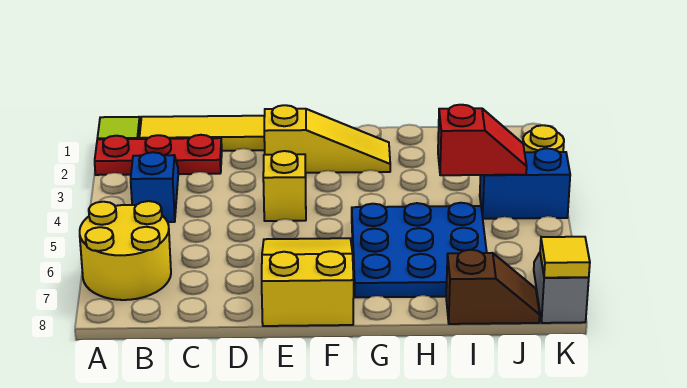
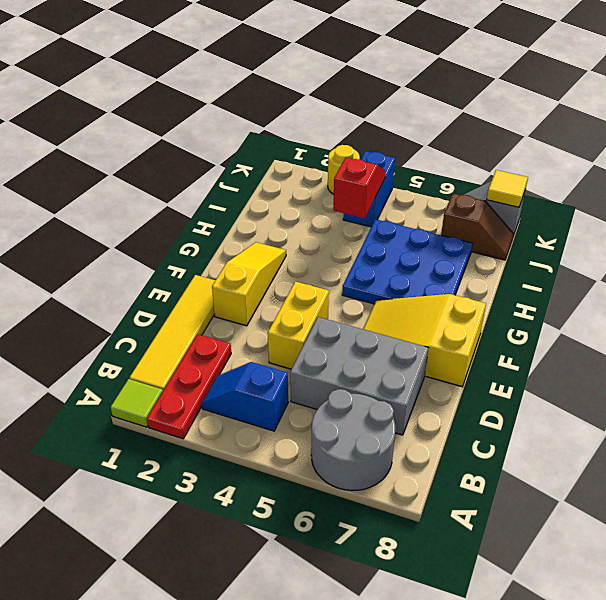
yellow round brick A6:B7 level 1 -> grey round brick A6:B7 level 1
none -> grey brick C5:D7 level 1
yellow brick E4 level 1 -> yellow brick D4:E4 level 1
brown slope I8:J8 level 1 top I -> brown slope J7:J8 level 1 top 7

